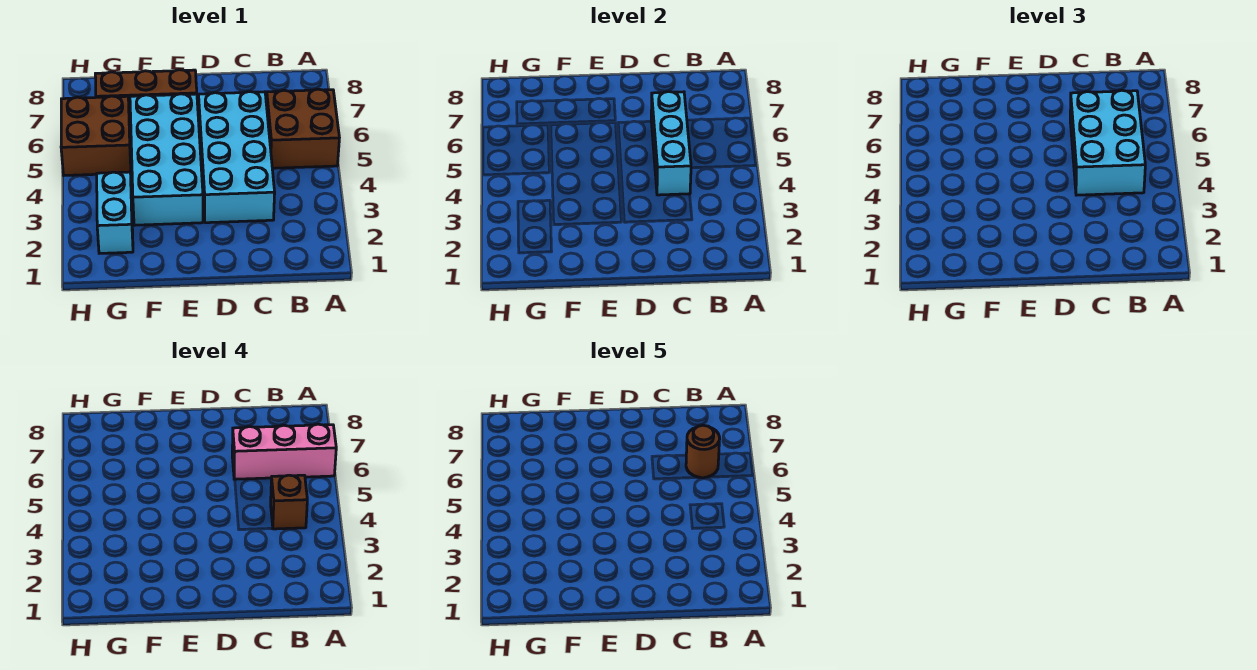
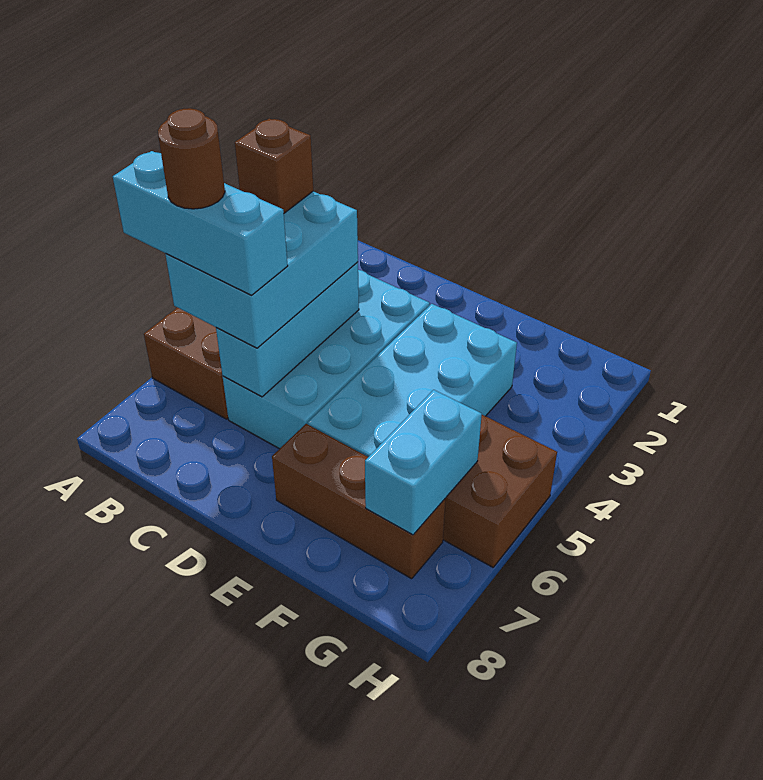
pink brick A6:C6 level 4 -> cyan brick A6:C6 level 4
cyan brick G2:G3 level 1 -> cyan brick G6:G7 level 2

